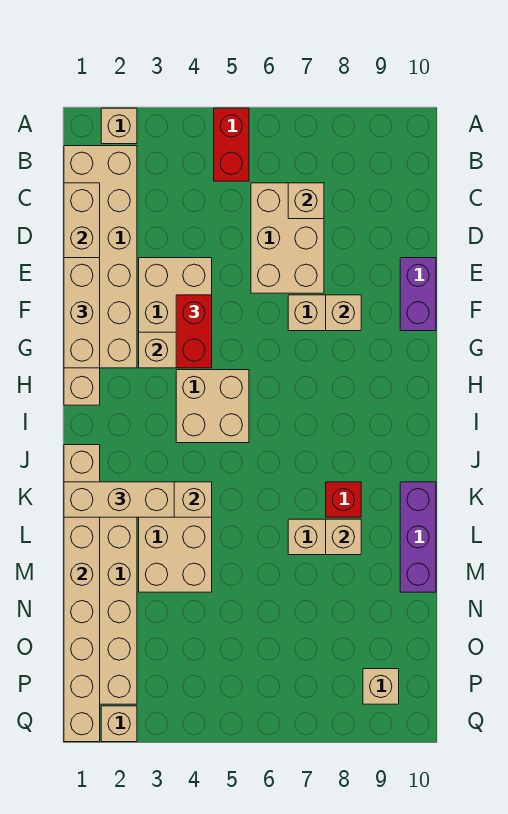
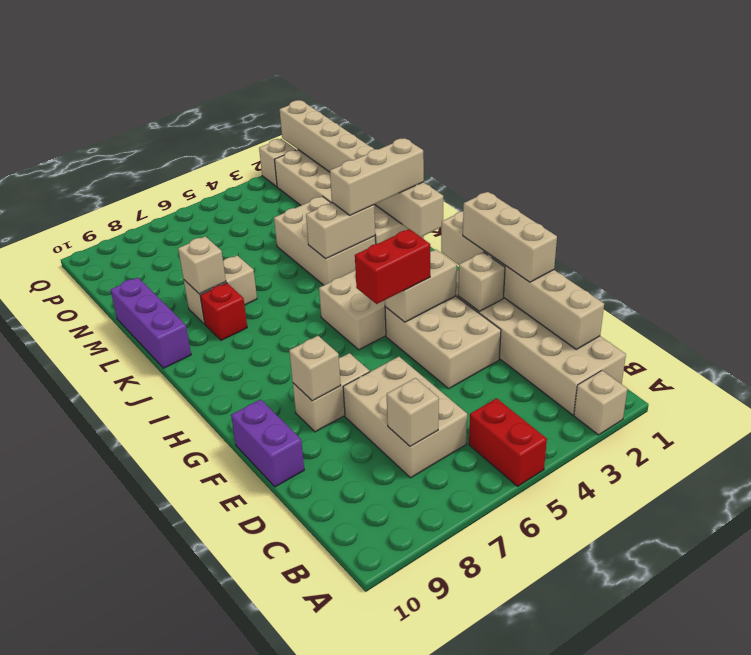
red brick F4:G4 level 3 -> red brick G4:G5 level 3
tan brick P9 level 1 -> tan brick F2 level 2

